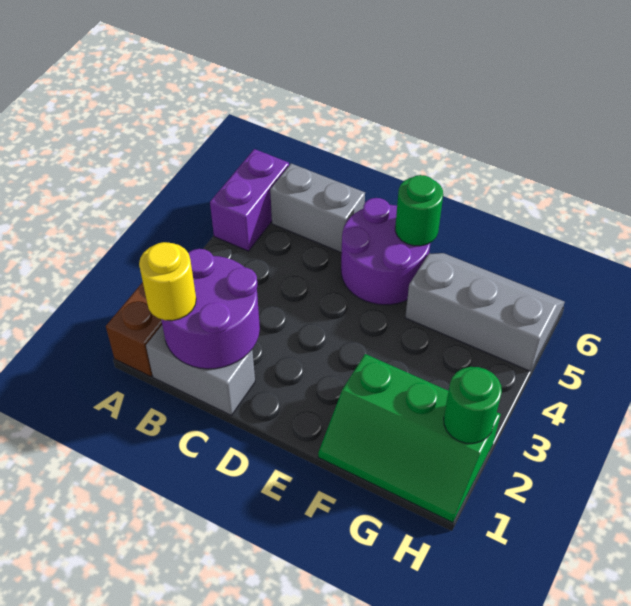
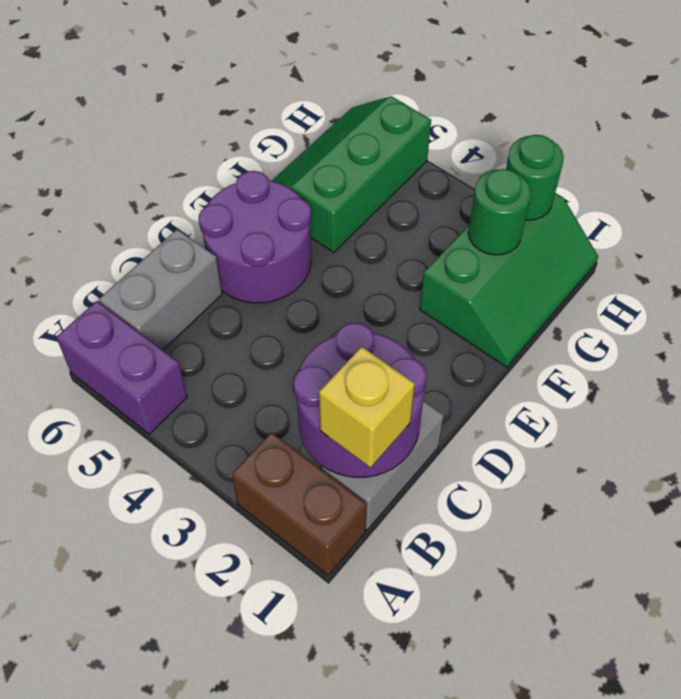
yellow round brick B1 level 3 -> yellow brick B1 level 3
green round brick E6 level 2 -> green round brick G2 level 2
grey slope F5:H6 level 1 top 5 -> green slope F5:H6 level 1 top 5

